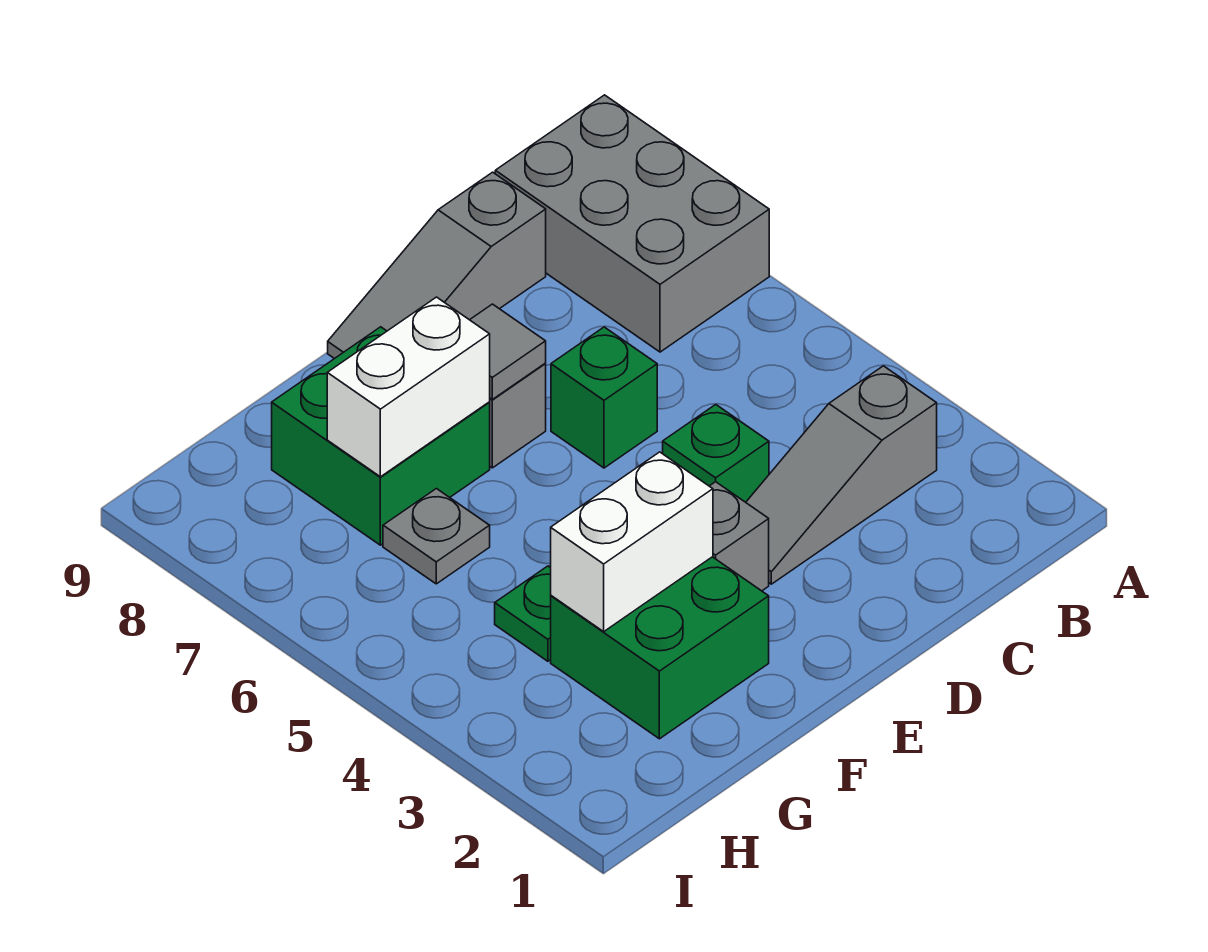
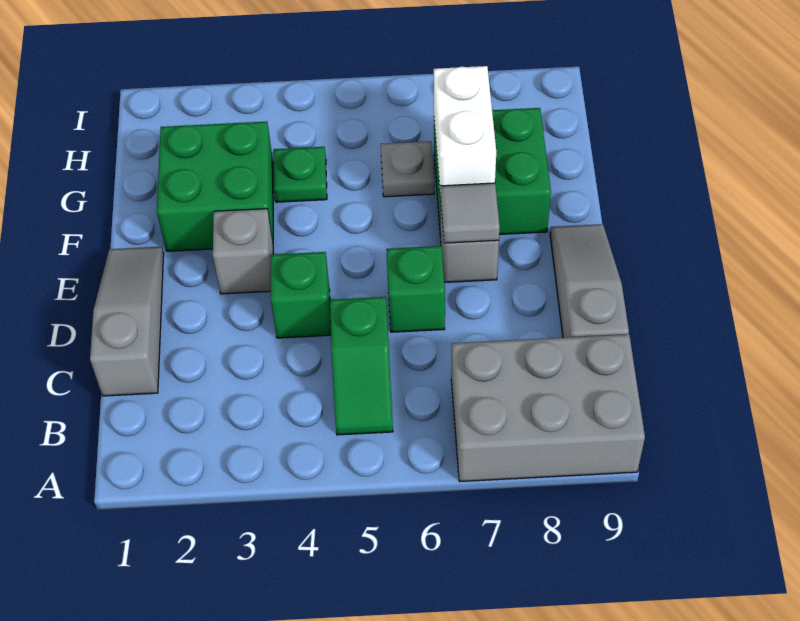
grey slope B3:D3 level 1 top B -> grey slope C1:E1 level 1 top C
none -> green slope B5:C5 level 1 top C
white brick F3:G3 level 2 -> none

